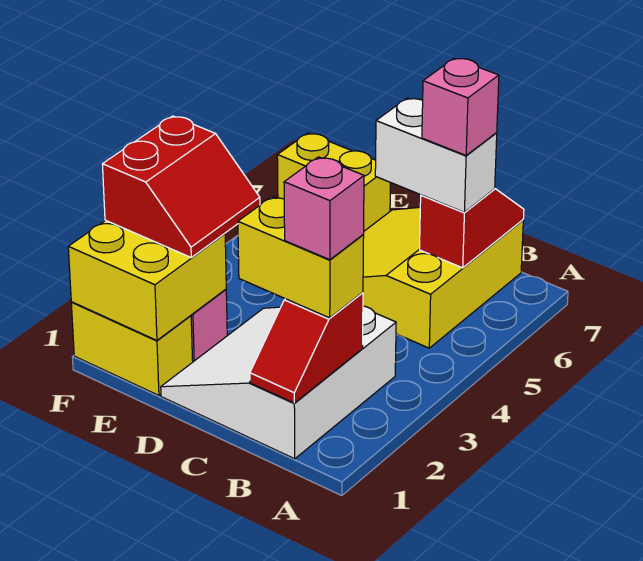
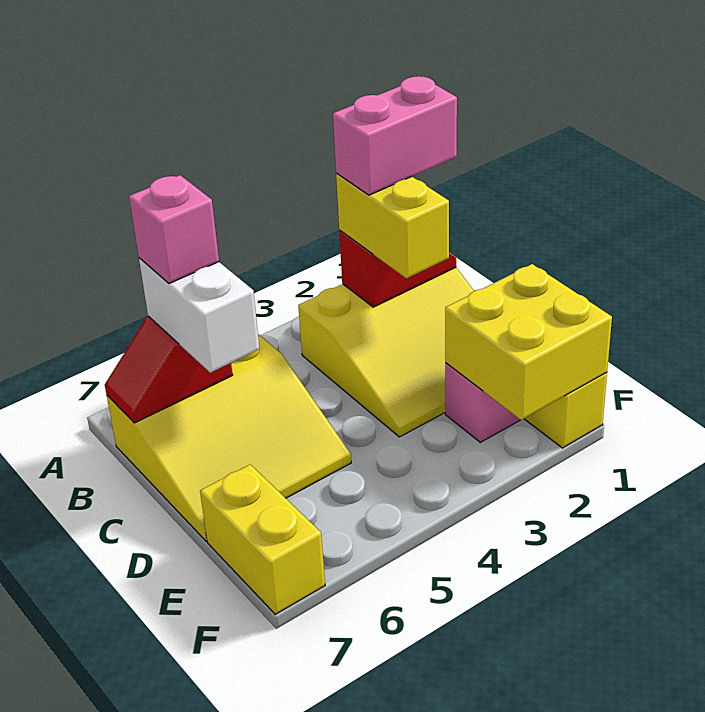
white slope B1:D3 level 1 top B -> yellow slope B1:D3 level 1 top B
pink brick B2 level 4 -> pink brick B1:B2 level 4
red slope E2:F3 level 3 top F -> none

